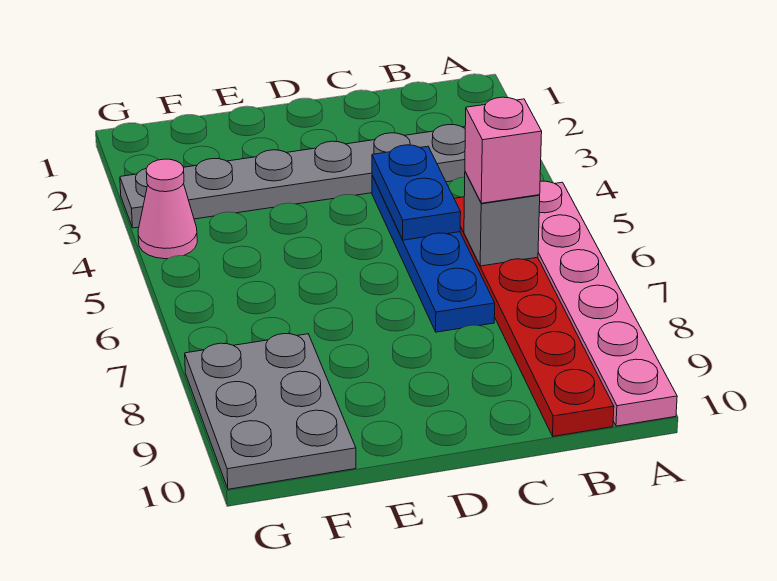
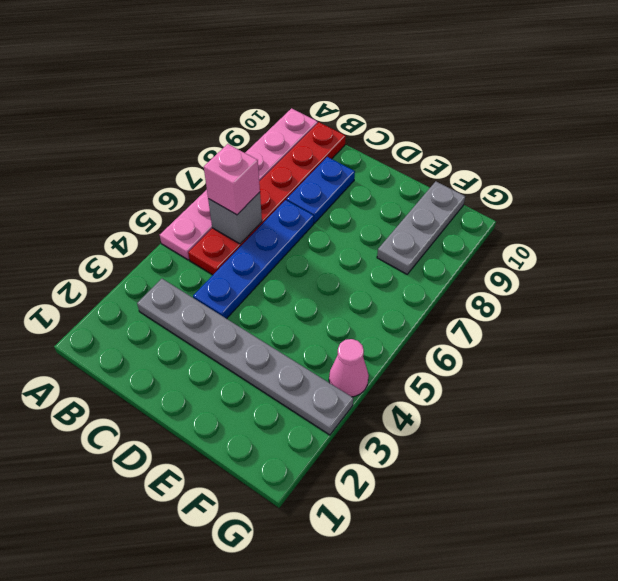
blue plate C4:C5 level 2 -> blue plate C8:C9 level 1
grey plate F8:G10 level 1 -> grey plate F8:F10 level 1

